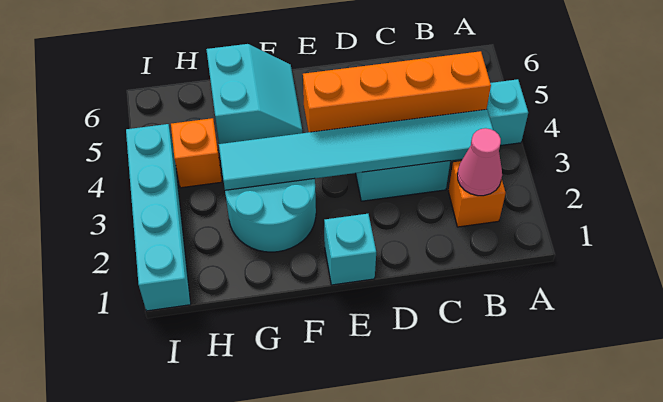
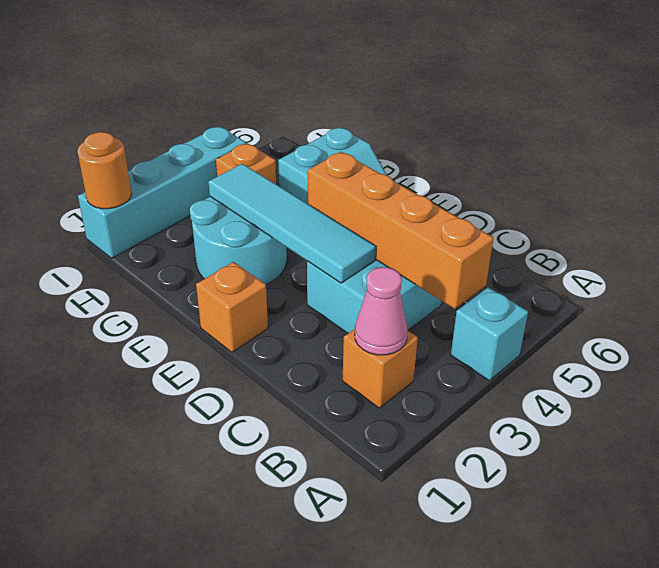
cyan tile B3:G3 level 2 -> cyan tile D3:G3 level 2
cyan brick E1 level 1 -> orange brick E1 level 1
none -> orange round brick I1 level 2

